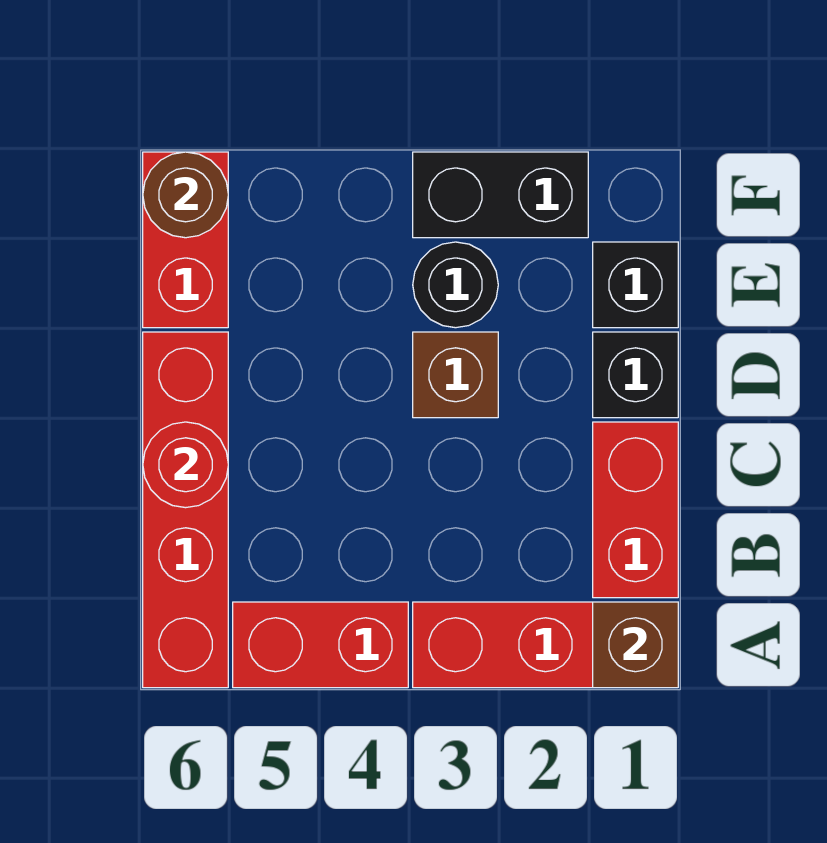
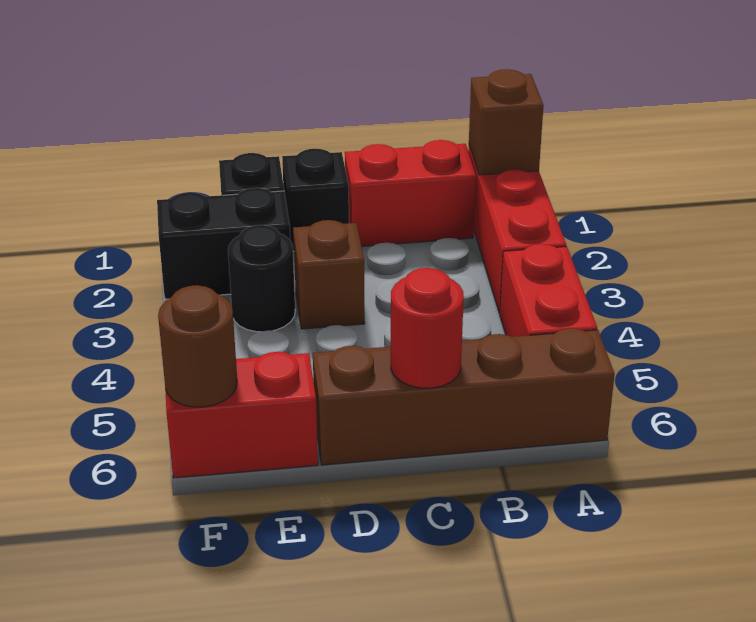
red brick A6:D6 level 1 -> brown brick A6:D6 level 1
black brick F2:F3 level 1 -> black brick E2:F2 level 1

